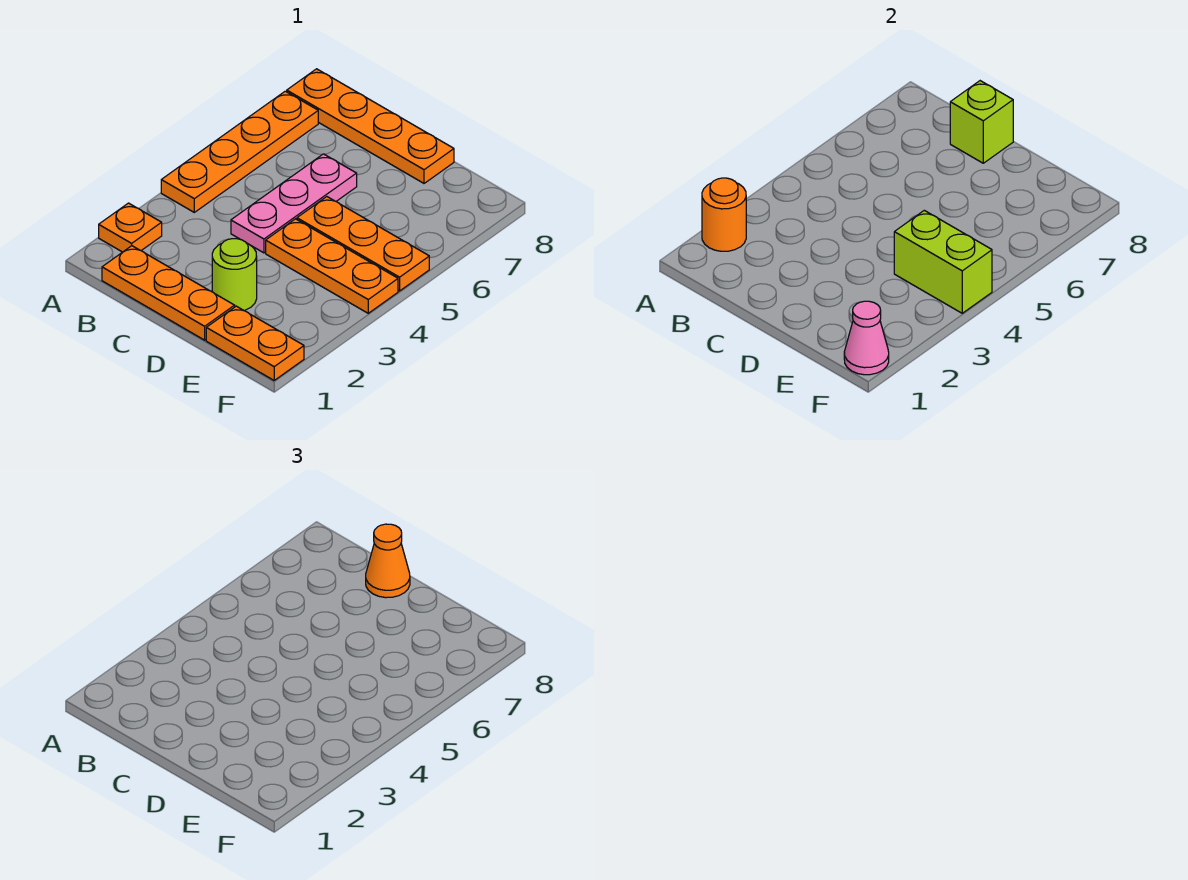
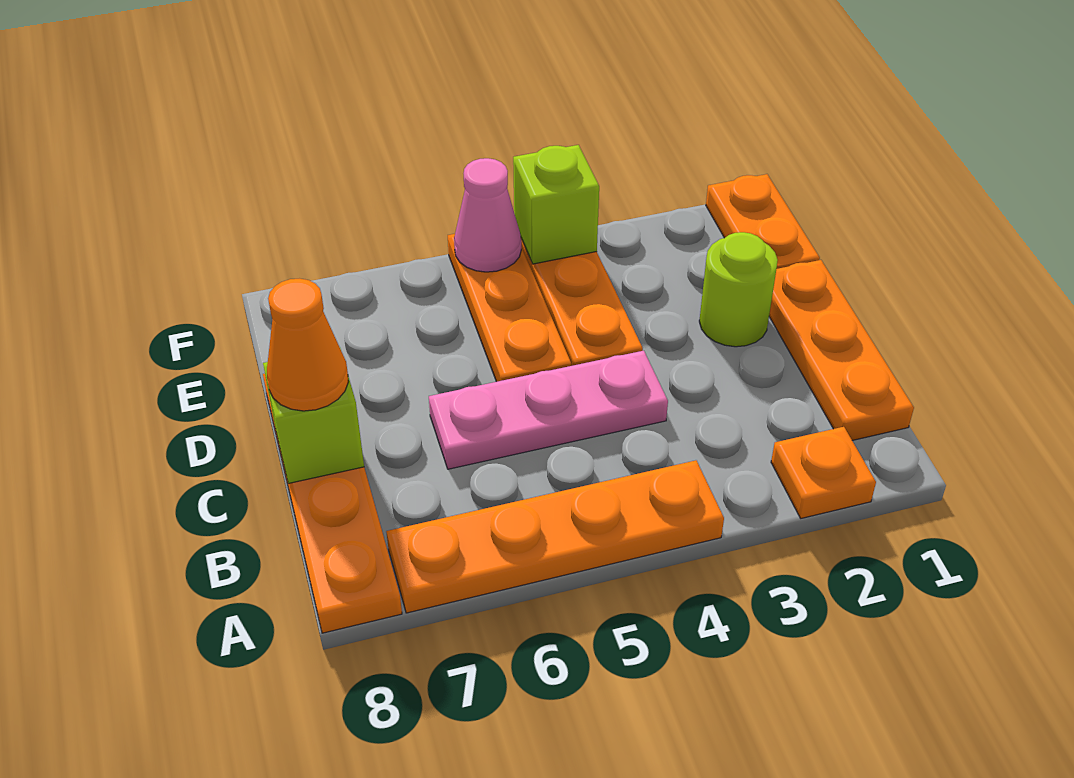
orange round brick A2 level 2 -> none
lime brick E4:F4 level 2 -> lime brick F4 level 2
pink cone F1 level 2 -> pink cone F5 level 2

